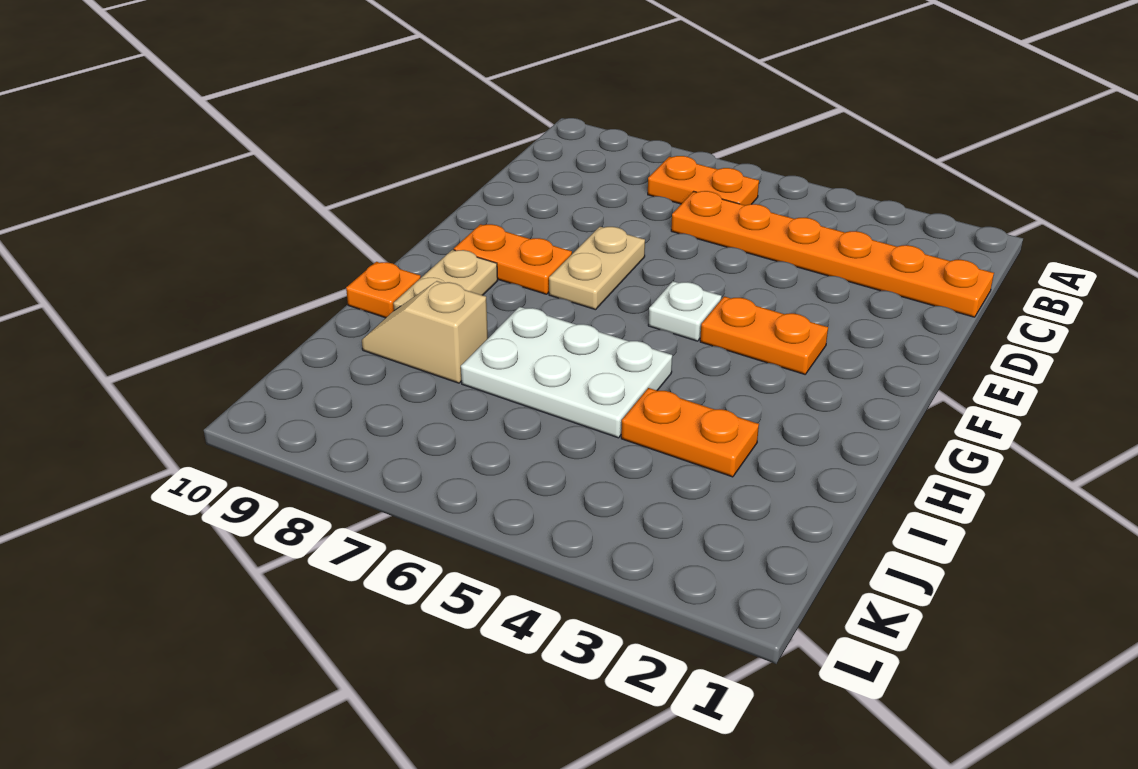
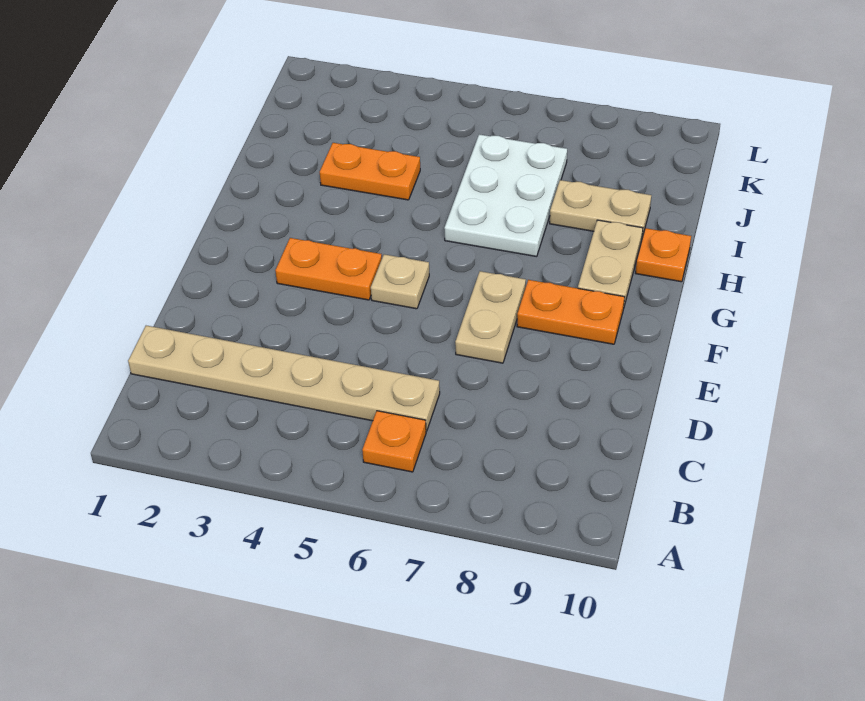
orange plate B6:B7 level 1 -> orange plate B6 level 1
orange plate C1:C6 level 1 -> tan plate C1:C6 level 1
white plate F5 level 1 -> tan plate F5 level 1
white plate H5:I7 level 1 -> white plate H6:J7 level 1
tan slope I8:I9 level 1 top 8 -> tan plate I8:I9 level 1

